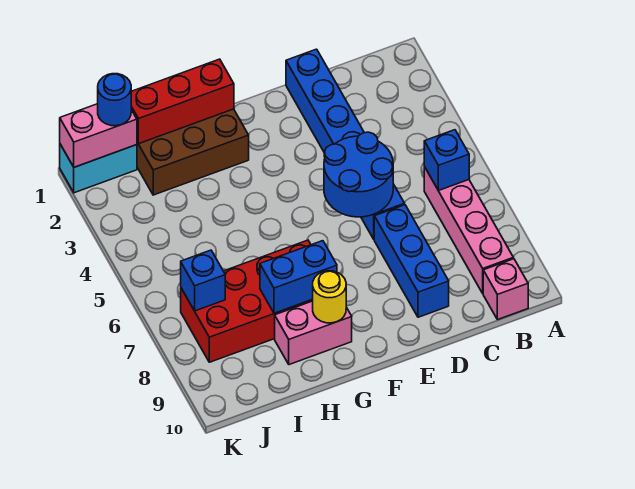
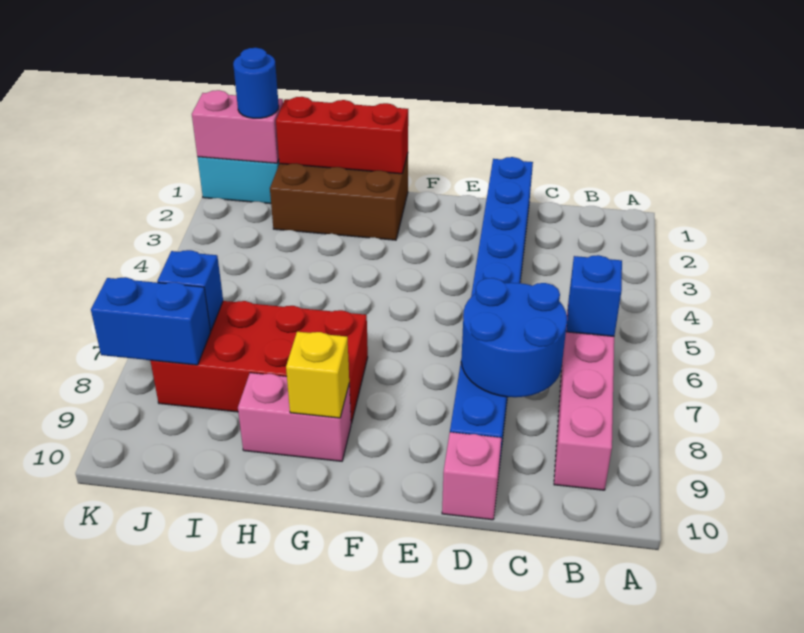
pink brick B10 level 1 -> pink brick D10 level 1
blue round brick D5:E6 level 2 -> blue round brick C7:D8 level 2
blue brick G8:H8 level 2 -> blue brick J8:K8 level 2
yellow round brick G9 level 2 -> yellow brick G9 level 2

